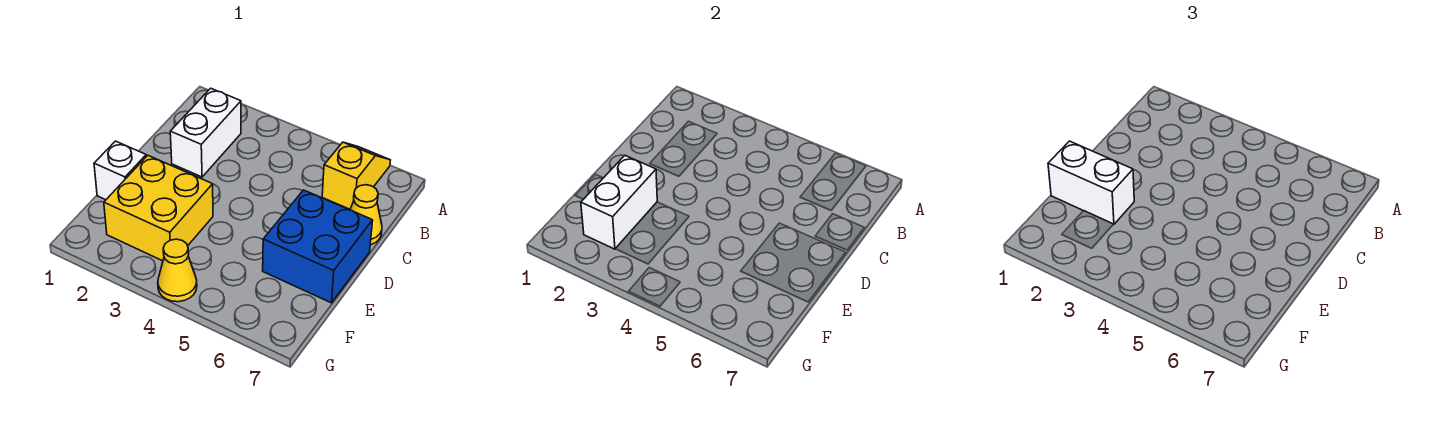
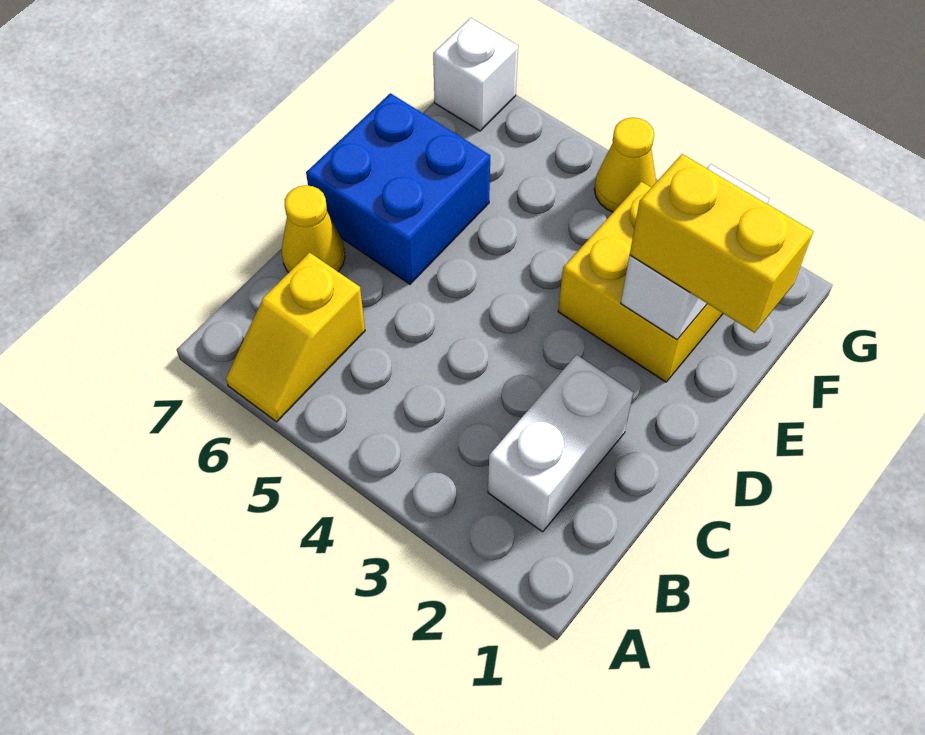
white brick E1 level 1 -> white brick G7 level 1
white brick E1:E2 level 3 -> yellow brick E1:E2 level 3

